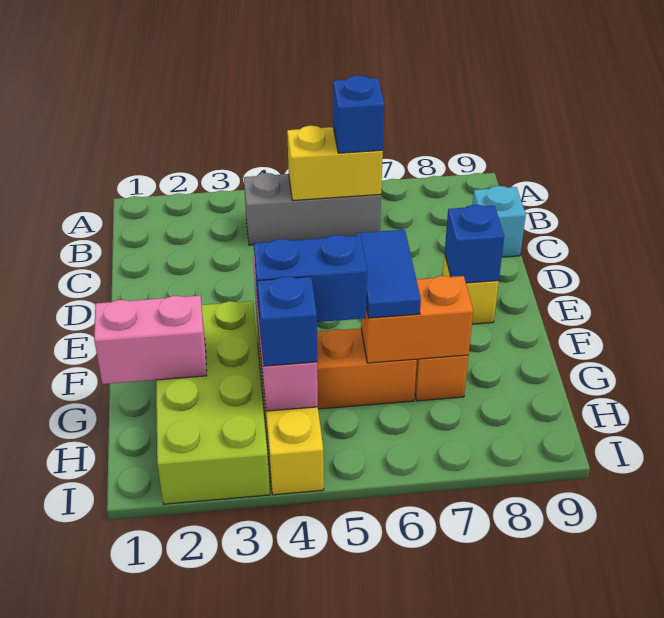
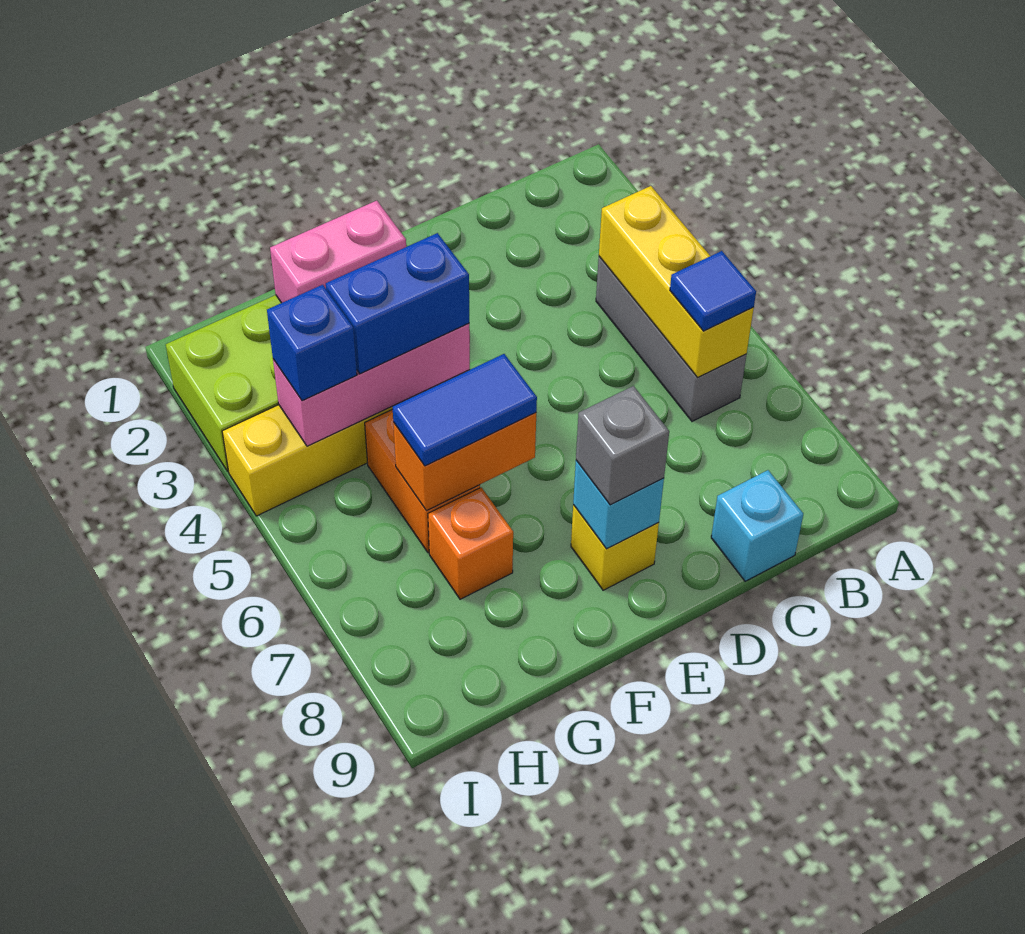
yellow brick B5:B6 level 2 -> yellow brick B4:B6 level 2
blue brick B6 level 3 -> blue tile B6 level 3
blue brick E8 level 2 -> cyan brick E8 level 2
none -> grey brick E8 level 3
pink brick G1:G2 level 2 -> pink brick F2:G2 level 2
blue brick G4:G5 level 3 -> blue brick F4:G4 level 3
orange brick G6:G7 level 2 -> orange brick F6:G6 level 2

